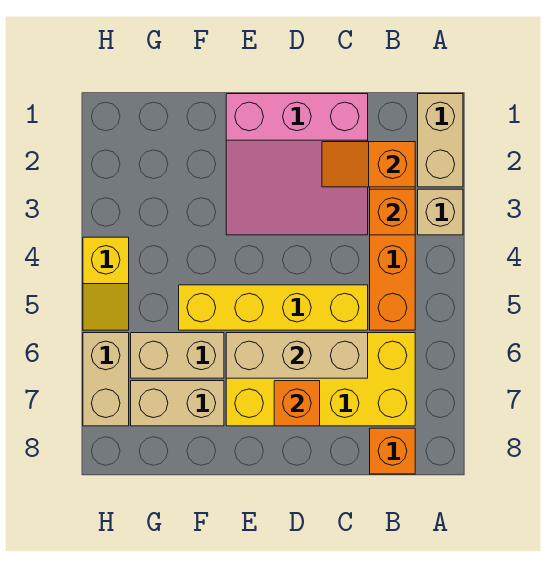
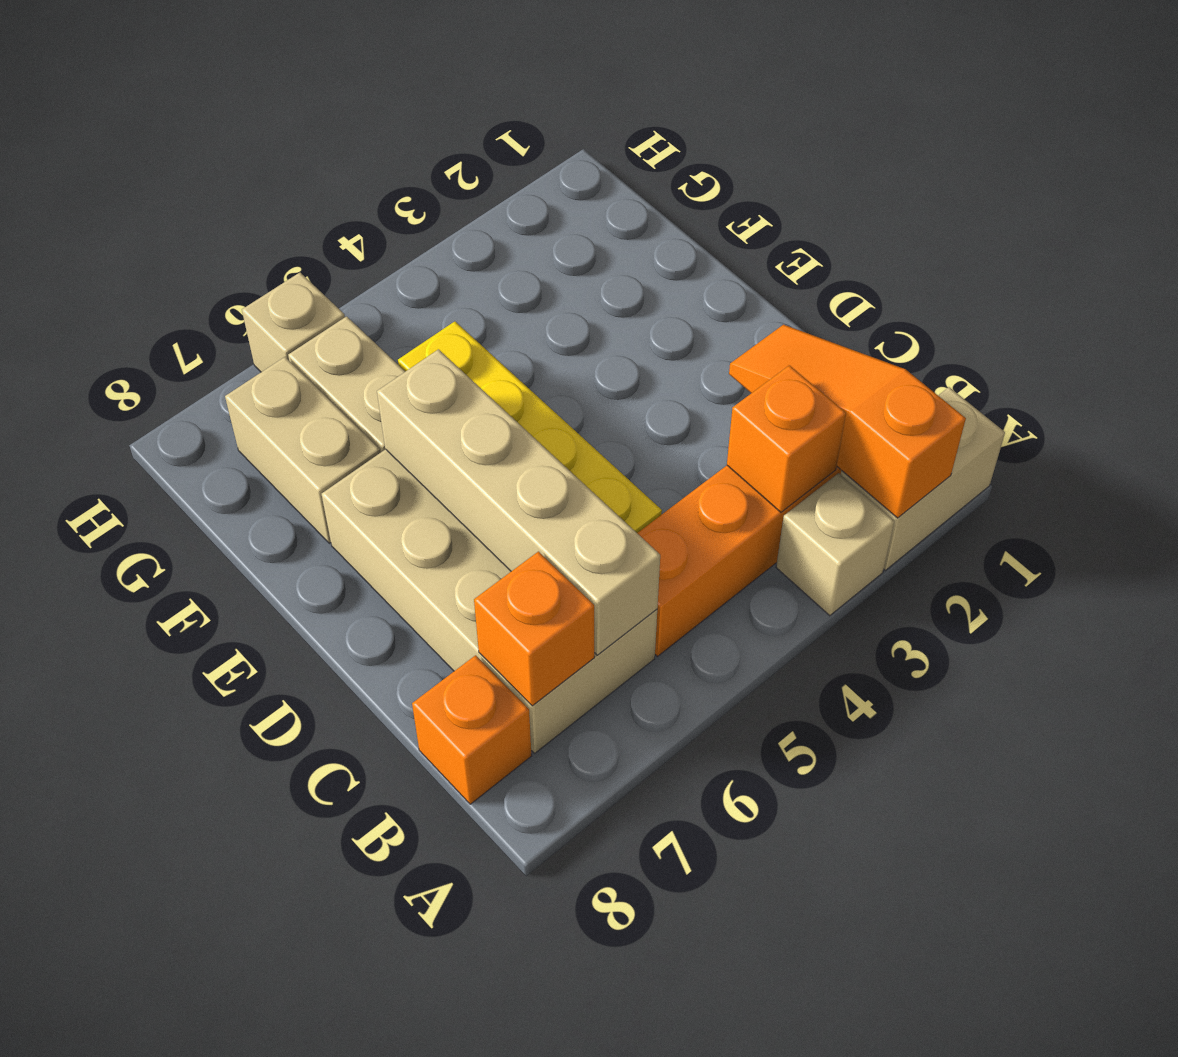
orange slope B2:C2 level 2 top B -> orange slope A2:C2 level 2 top A
yellow brick B6:E7 level 1 -> tan brick B6:E7 level 1
pink slope C1:E3 level 1 top 1 -> none
tan brick C6:E6 level 2 -> tan brick B6:E6 level 2
orange brick D7 level 2 -> orange brick B7 level 2
yellow slope H4:H5 level 1 top 4 -> none
tan brick H6:H7 level 1 -> tan brick H6 level 1

